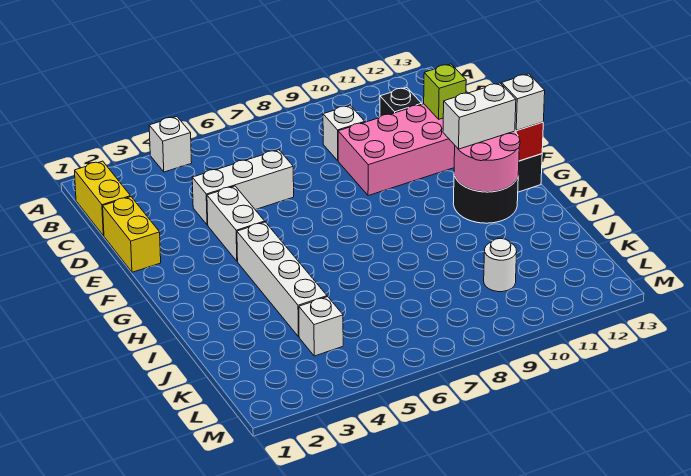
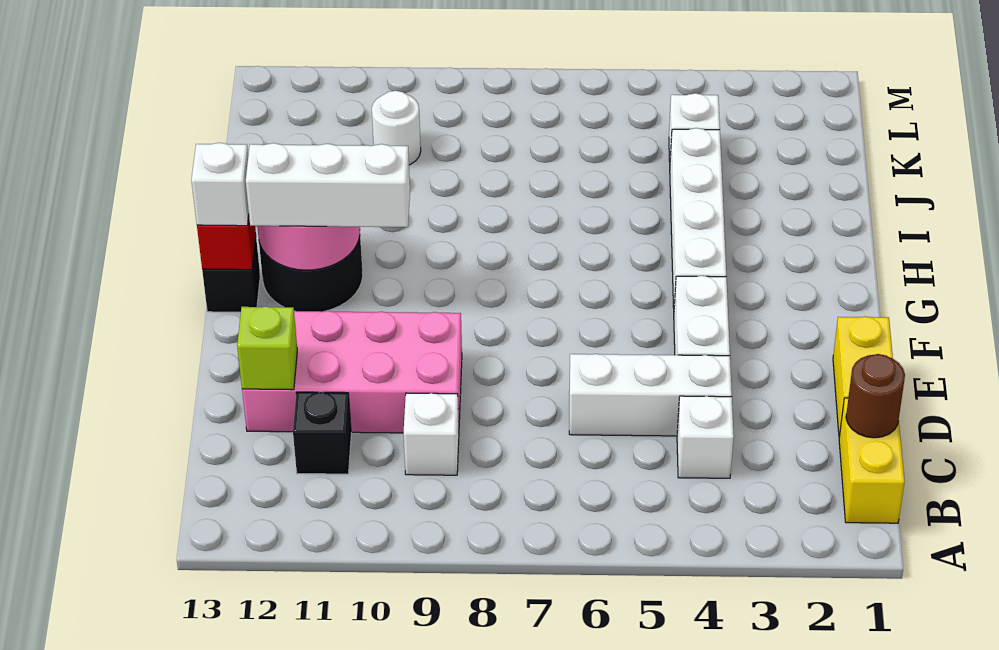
white brick A4 level 1 -> white brick C4 level 1
none -> brown round brick C1 level 2
white brick G11:G12 level 3 -> white brick G10:G12 level 3

